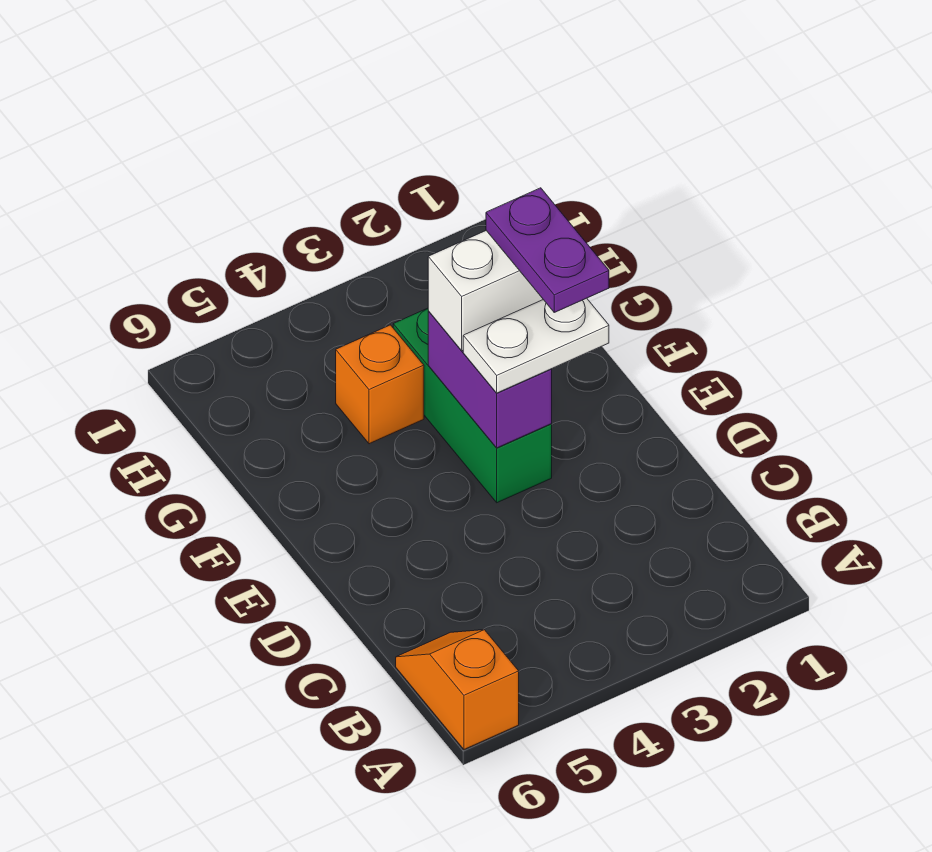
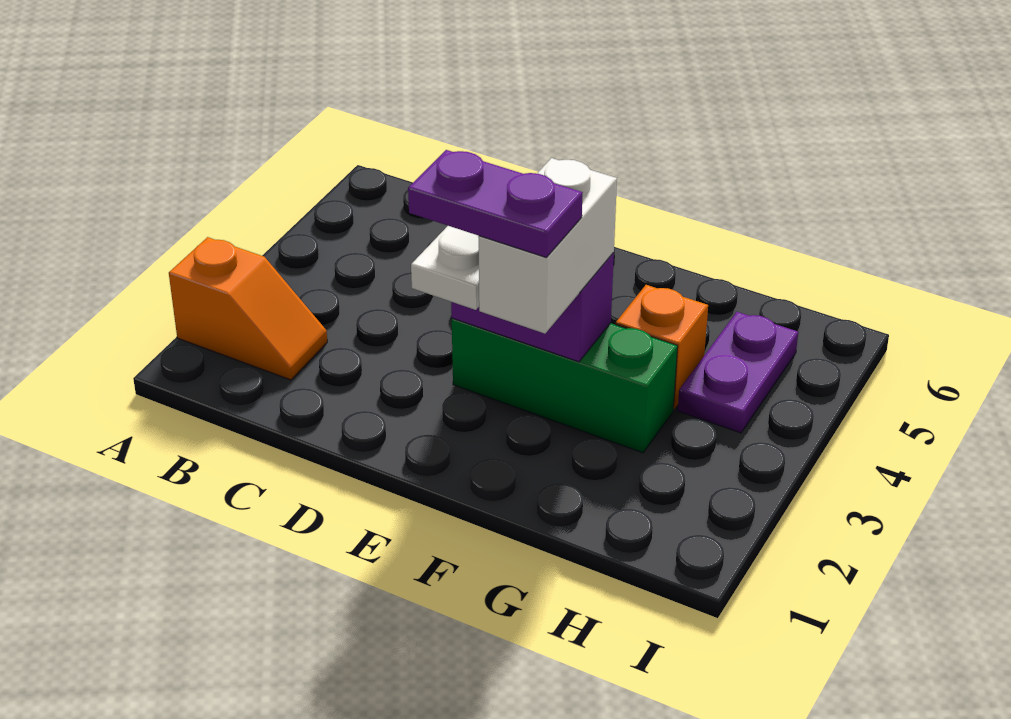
orange slope A6:B6 level 1 top A -> orange slope A2:B2 level 1 top A
none -> purple plate H4:H5 level 1

